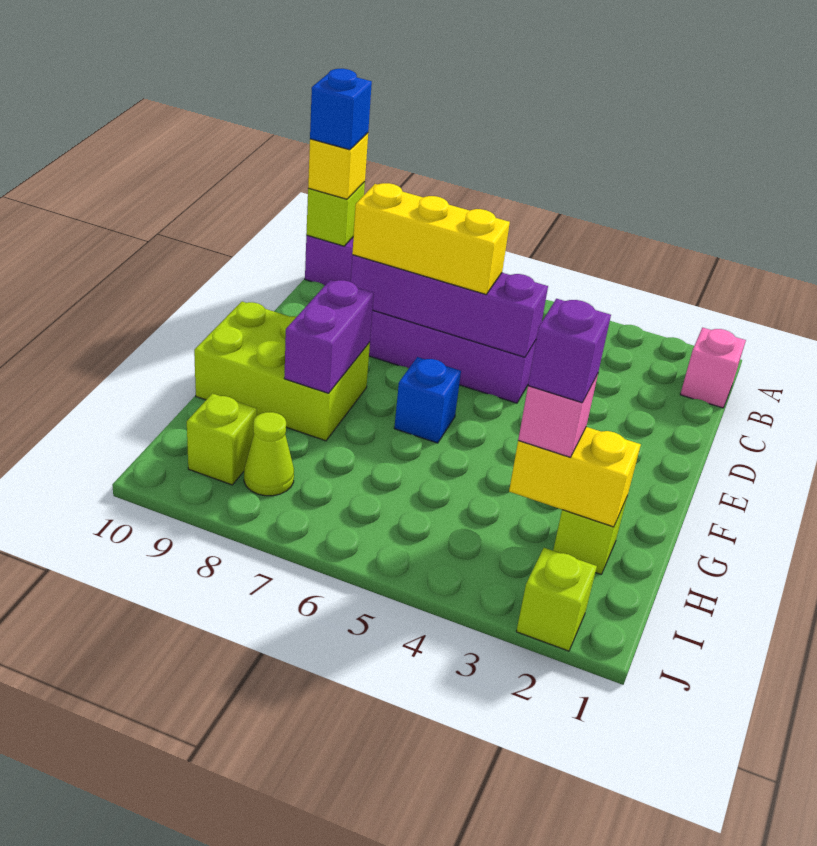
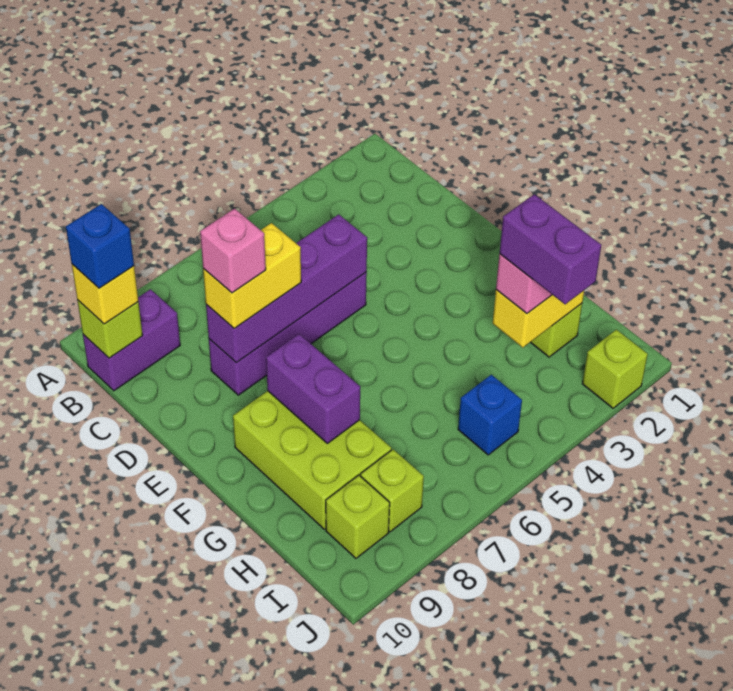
pink brick B1 level 1 -> pink brick D8 level 4
yellow brick D6:D8 level 3 -> yellow brick D7:D8 level 3
blue brick F6 level 1 -> blue brick I5 level 1
lime brick F8:G10 level 1 -> lime brick F8:H9 level 1
purple brick H3 level 4 -> purple brick H3:I3 level 4
lime cone I8 level 1 -> lime brick I8 level 1

